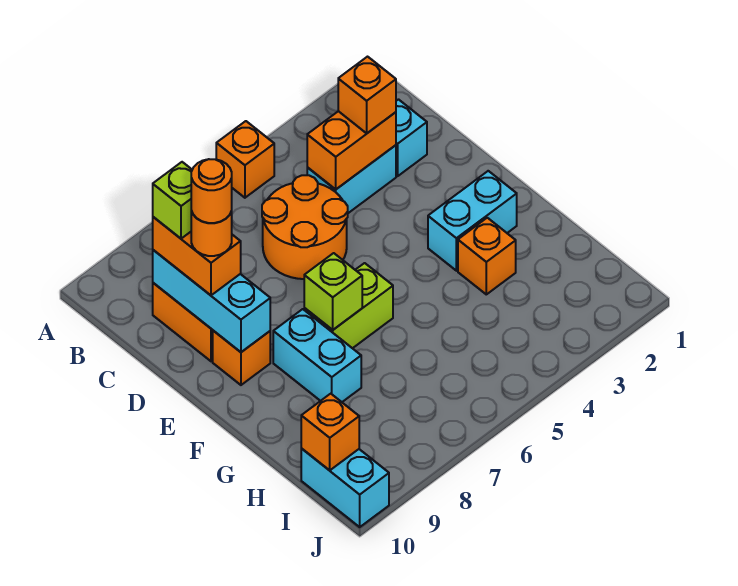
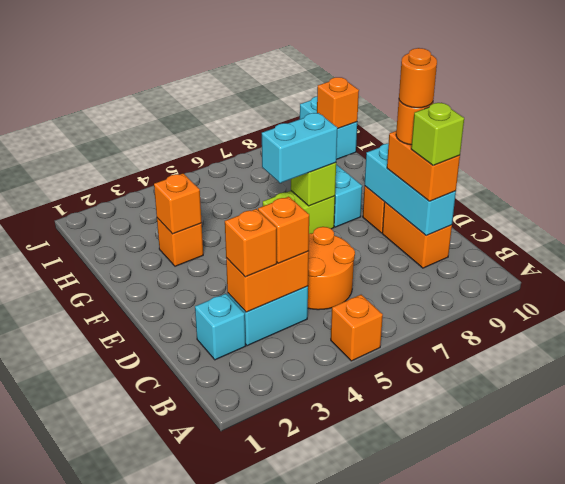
none -> orange brick C4 level 3
cyan brick F2:F3 level 1 -> cyan brick F6:F7 level 3
none -> orange brick G3 level 2

